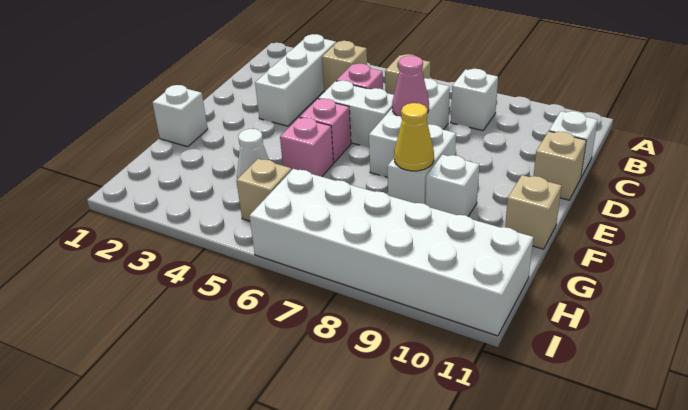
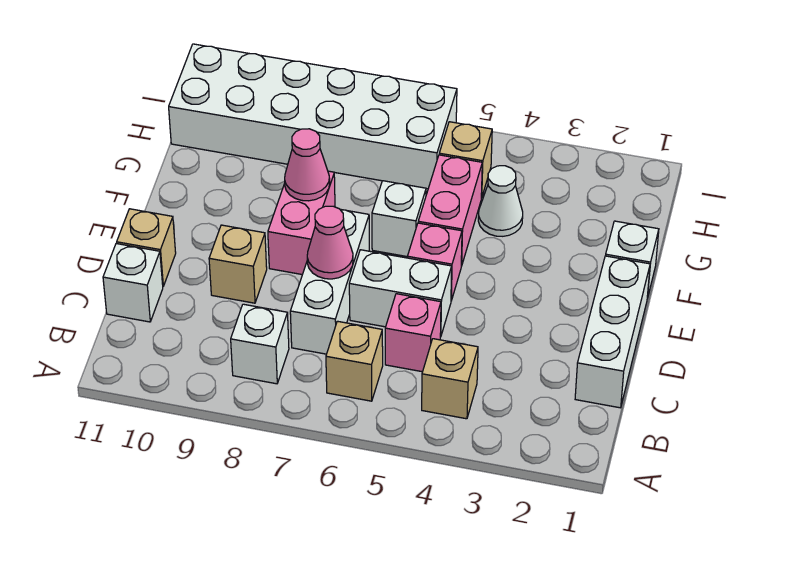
white brick B3:D3 level 1 -> white brick C1:E1 level 1
white brick E8:F8 level 1 -> pink brick E8:F8 level 1
pink brick F5 level 1 -> pink brick F5:G5 level 1
yellow cone F8 level 2 -> pink cone F8 level 2
white brick F9 level 1 -> white brick F6 level 1
tan brick F11 level 1 -> tan brick D9 level 1

